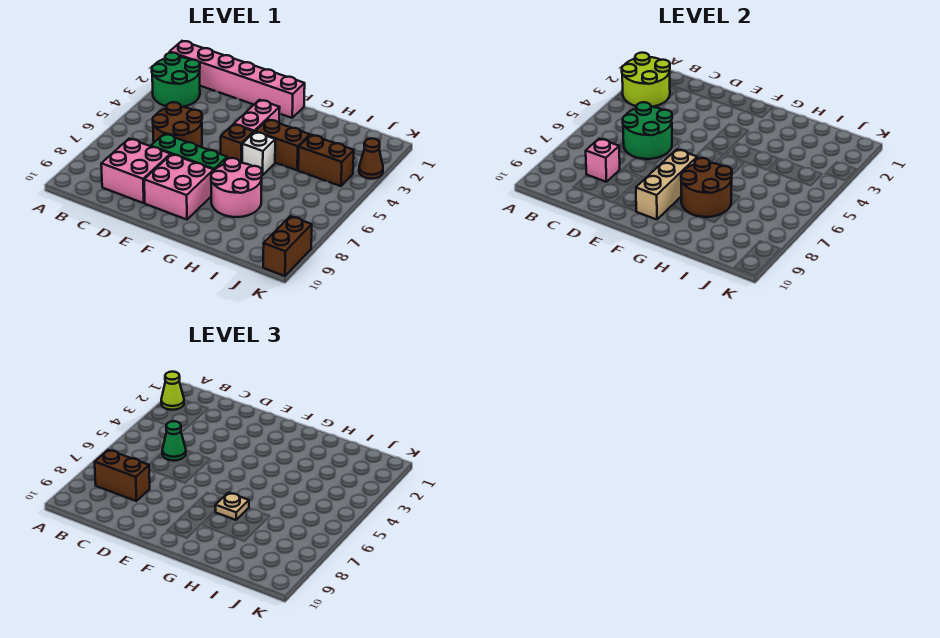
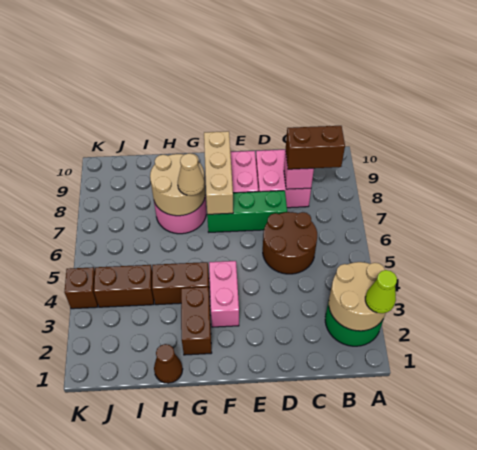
pink brick A1:F1 level 1 -> none
lime round brick A2:B3 level 2 -> tan round brick A2:B3 level 2
green round brick C5:D6 level 2 -> none
green cone C5 level 3 -> none
brown brick F5 level 1 -> brown brick K4 level 1
white brick G5 level 1 -> none
brown round brick G7:H8 level 2 -> tan round brick G7:H8 level 2
tan plate G7 level 3 -> tan cone G7 level 3
brown cone K3 level 1 -> brown cone H1 level 1
brown brick K9:K10 level 1 -> brown brick G2:G3 level 1

